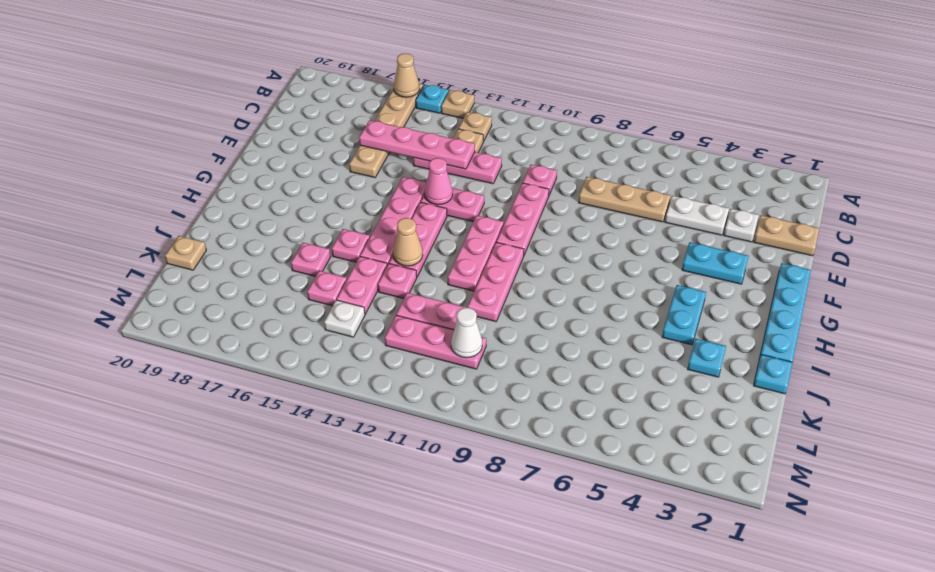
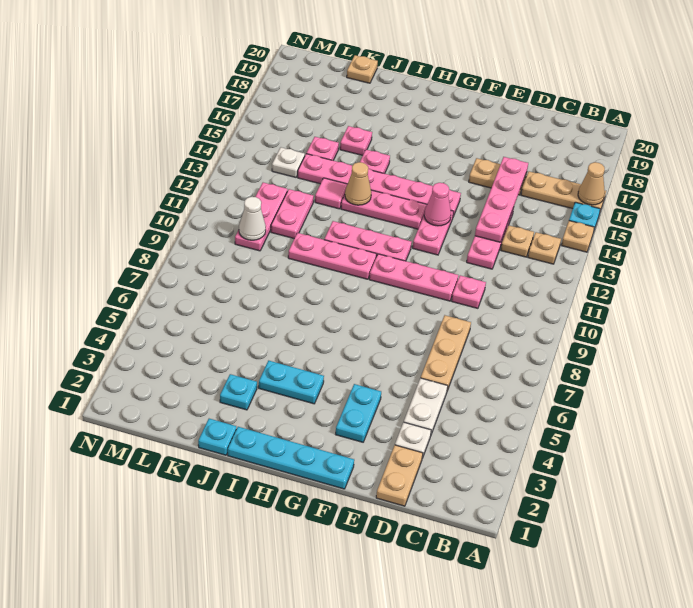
pink plate J13 level 1 -> pink tile J13 level 1

